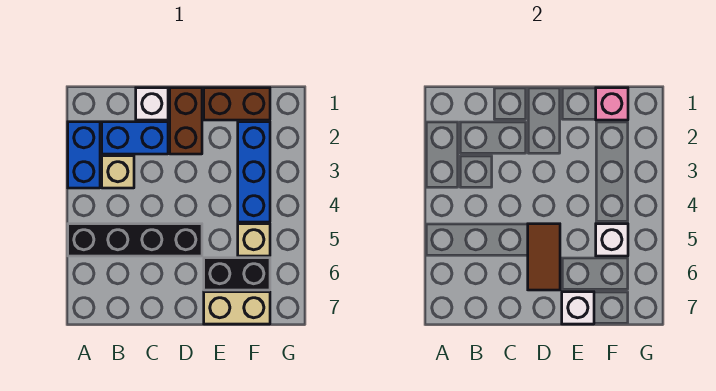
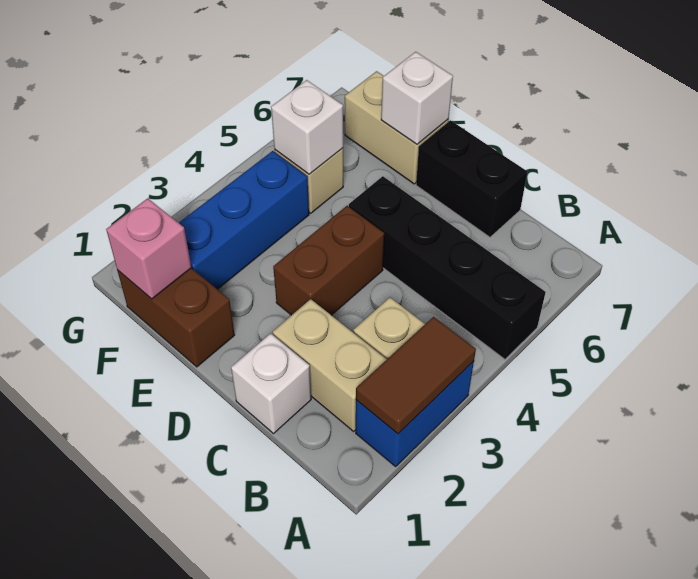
blue brick B2:C2 level 1 -> tan brick B2:C2 level 1
brown brick D1:D2 level 1 -> brown brick D3:D4 level 1
brown tile D5:D6 level 2 -> brown tile A2:A3 level 2
black brick E6:F6 level 1 -> black brick C7:D7 level 1

